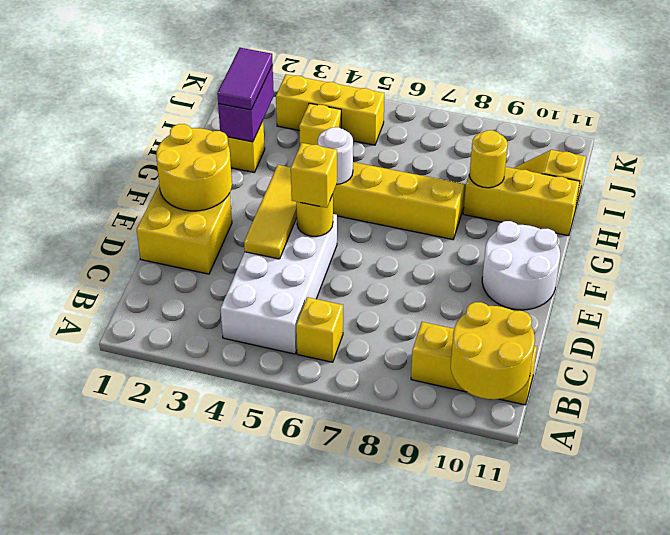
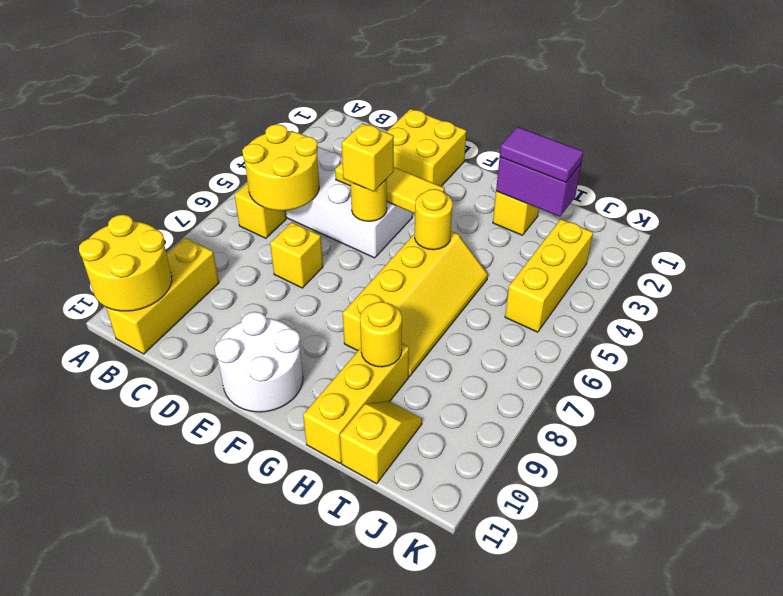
yellow round brick E1:F2 level 2 -> yellow round brick B5:C6 level 2
white round brick G5 level 2 -> yellow round brick G5 level 2
yellow brick I4 level 1 -> yellow brick D7 level 1

